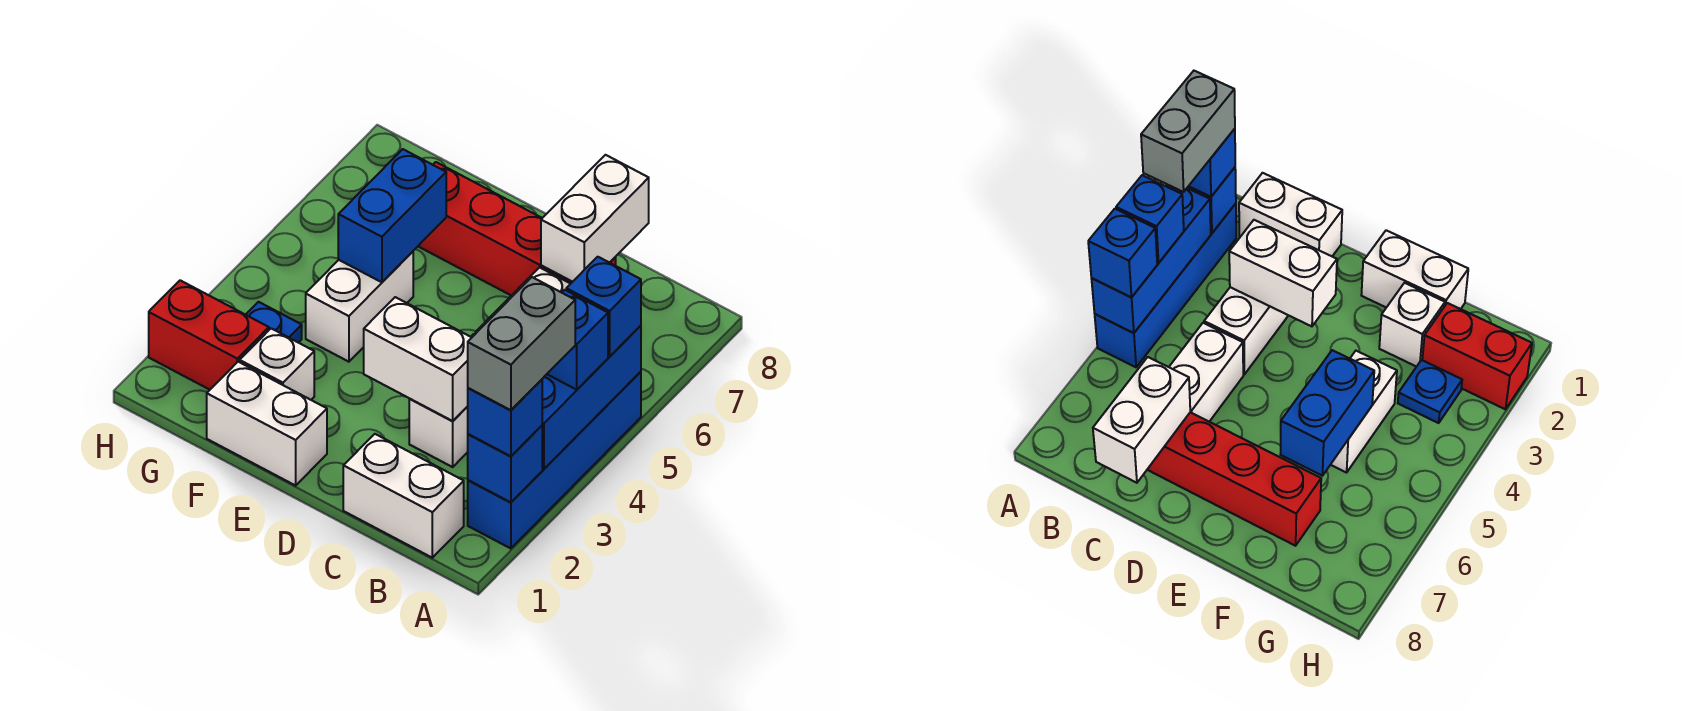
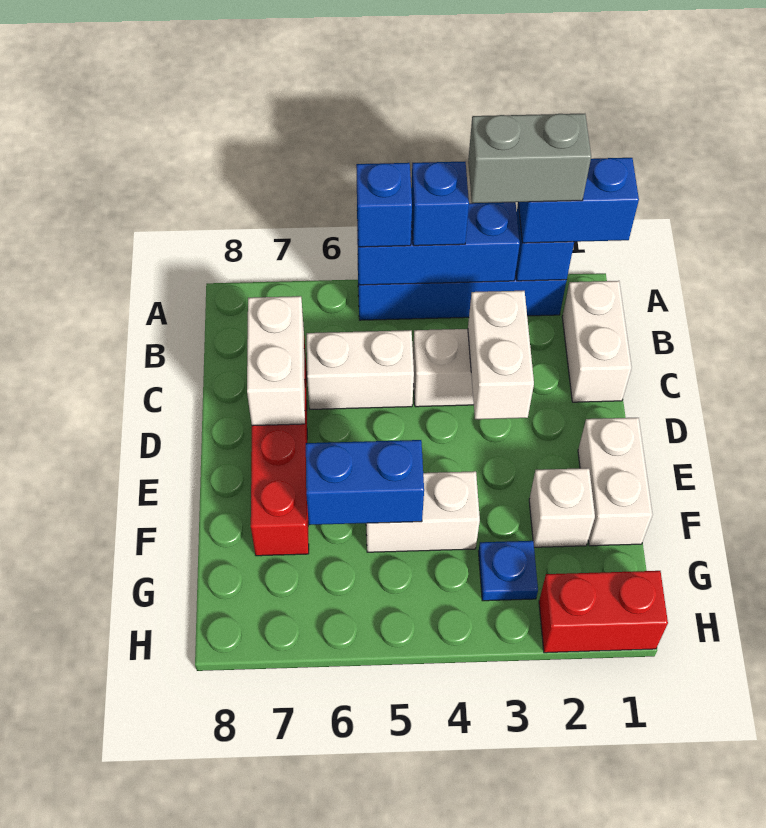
blue brick A2 level 3 -> blue brick A1:A2 level 3
white brick C7:C8 level 2 -> white brick C7:D7 level 2
red brick G2:H2 level 1 -> red brick H1:H2 level 1

